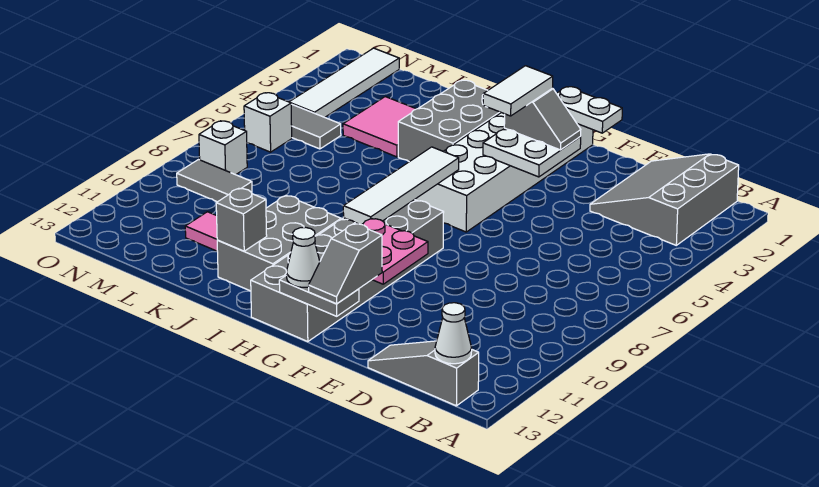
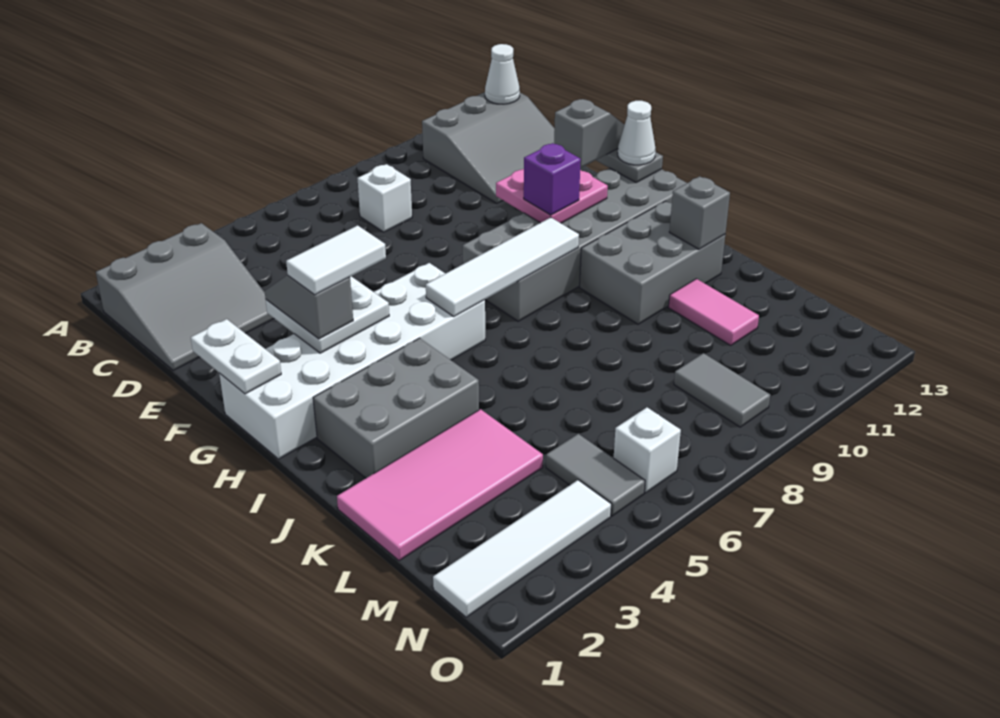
grey slope B13:D13 level 1 top B -> grey slope B11:D13 level 1 top B
none -> purple brick G10 level 3
pink tile K3:L4 level 1 -> pink tile K1:L4 level 1
white brick N8 level 1 -> white brick C8 level 1

